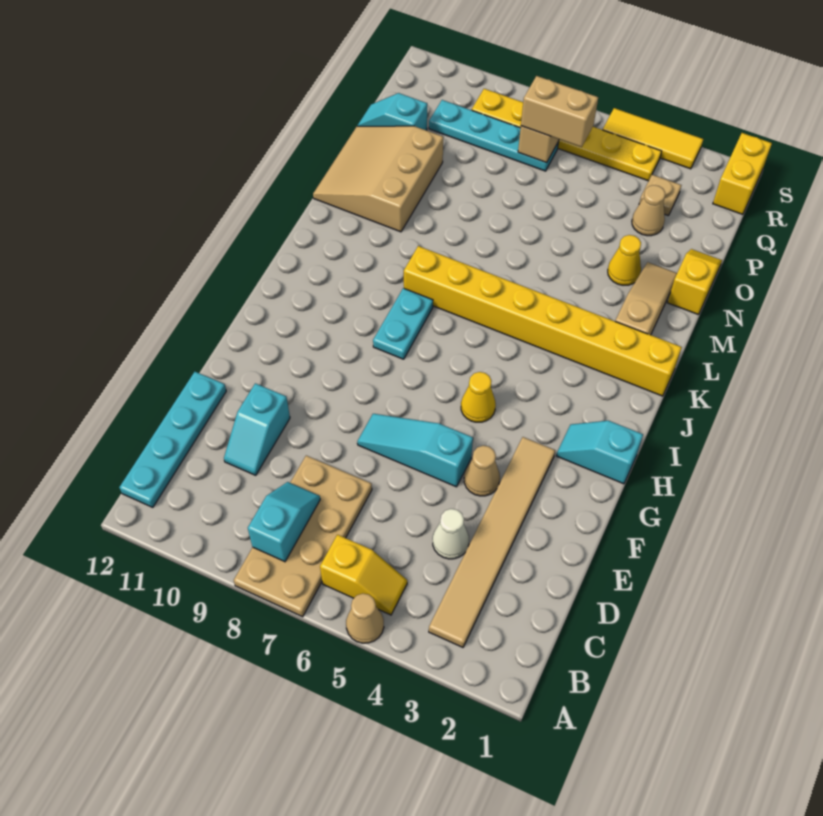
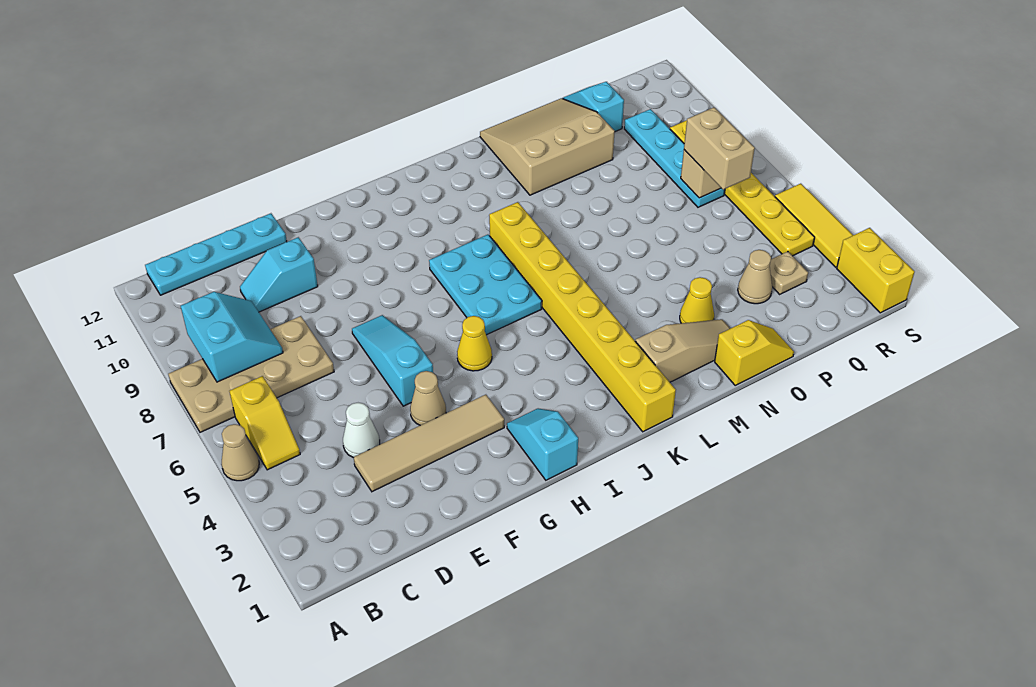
tan tile B3:G3 level 1 -> tan tile D3:G3 level 1
cyan slope B8:C8 level 2 top B -> cyan slope B8:C9 level 2 top B
cyan plate I8:J8 level 1 -> cyan plate I6:J8 level 1
yellow brick R1:S1 level 1 -> yellow brick S1:S2 level 1

